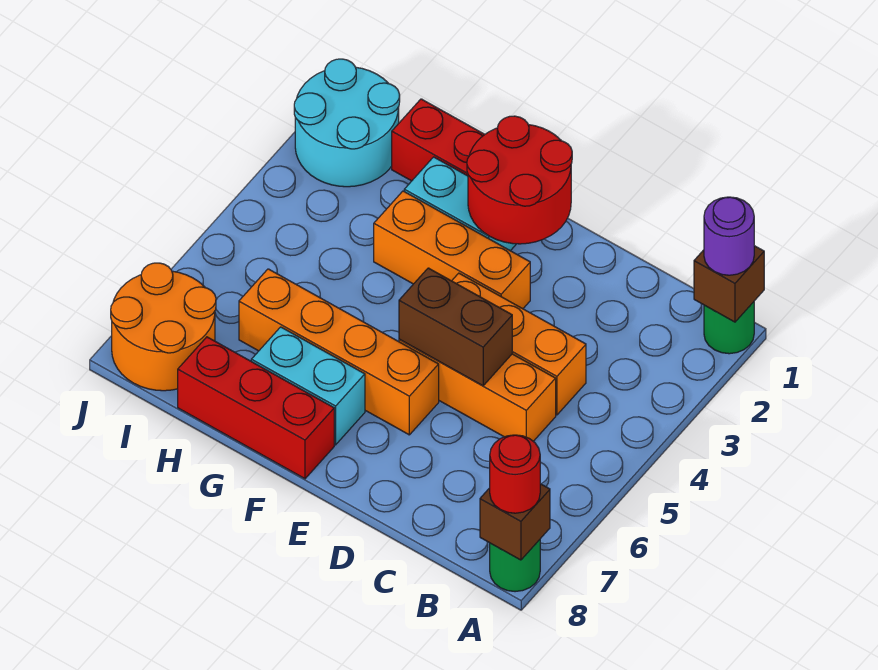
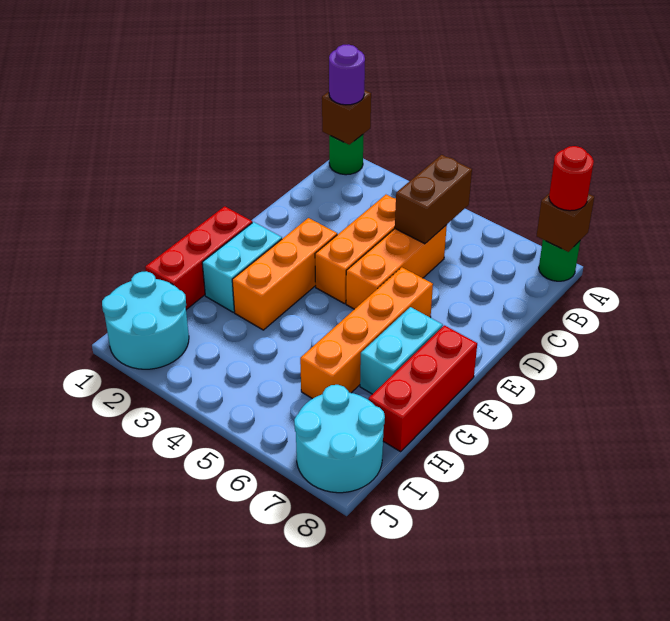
brown brick D5:E5 level 2 -> brown brick B5:C5 level 2
red round brick E1:F2 level 2 -> none
orange round brick I7:J8 level 1 -> cyan round brick I7:J8 level 1

